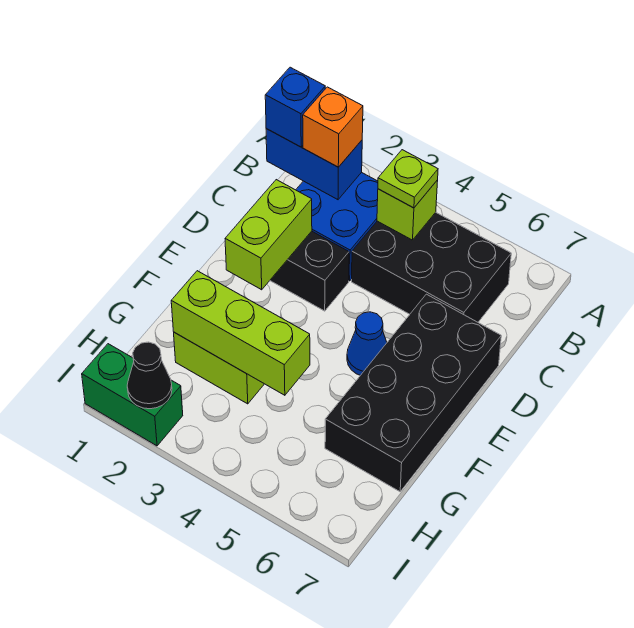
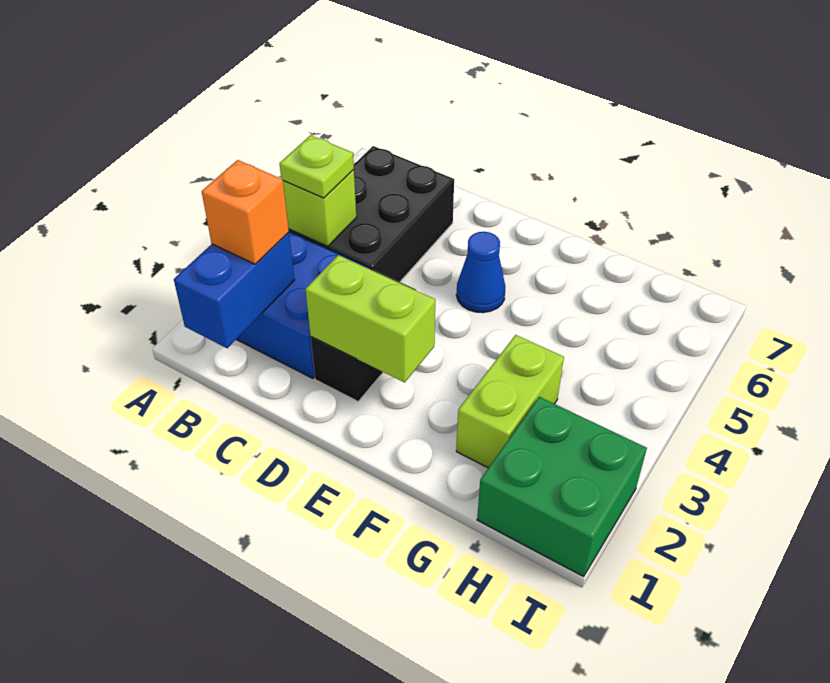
blue brick B1 level 3 -> none
black brick D6:G7 level 1 -> none
lime brick G2:G4 level 2 -> none
green brick I1:I2 level 1 -> green brick H1:I2 level 1
black cone I2 level 2 -> none

